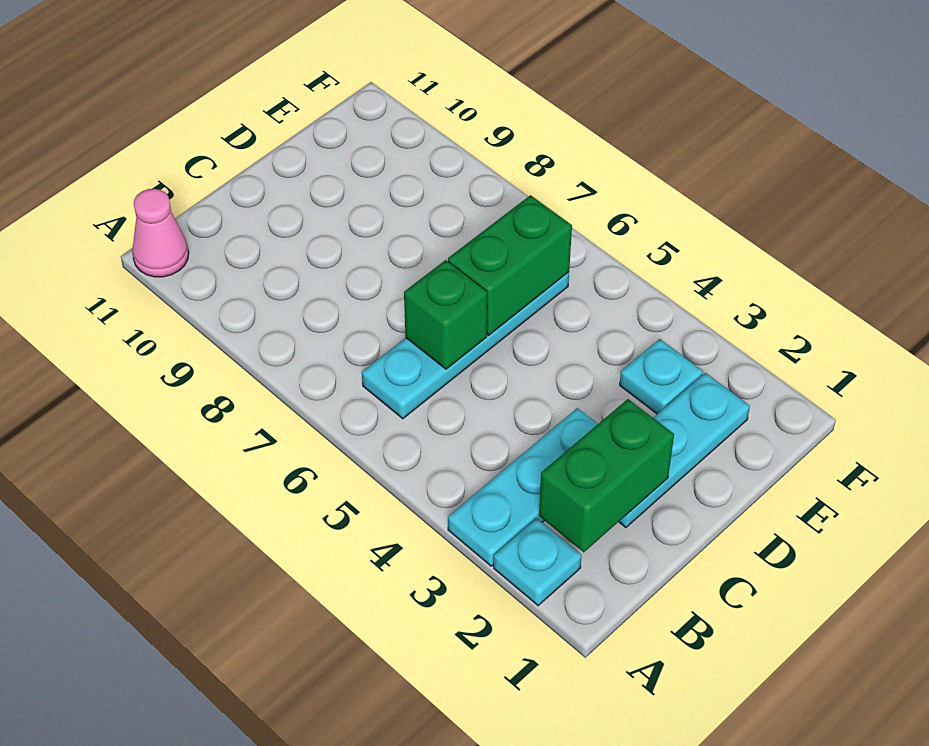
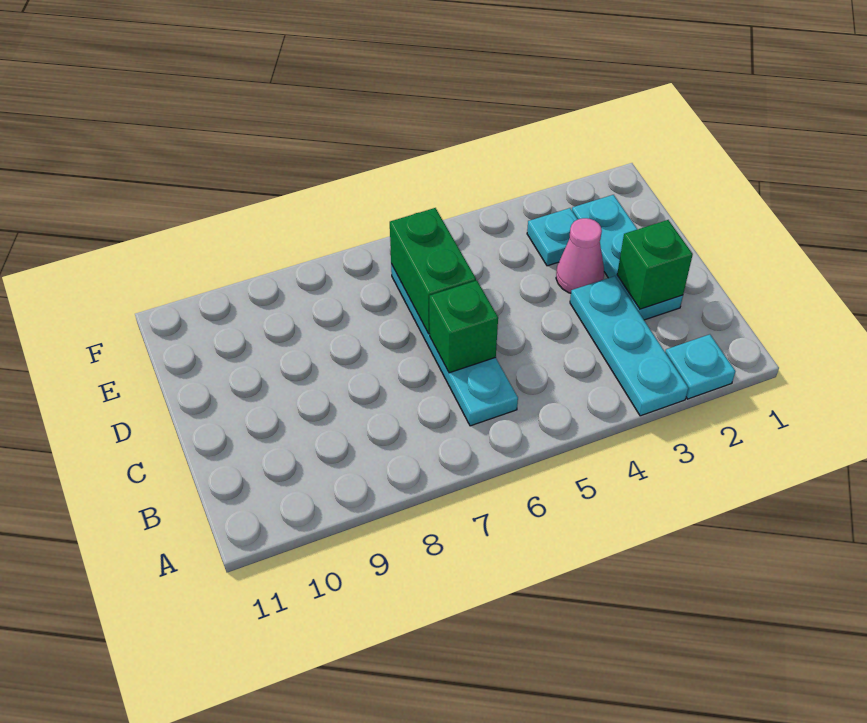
pink cone A11 level 1 -> pink cone D3 level 1
green brick B2:C2 level 2 -> green brick C2 level 2

